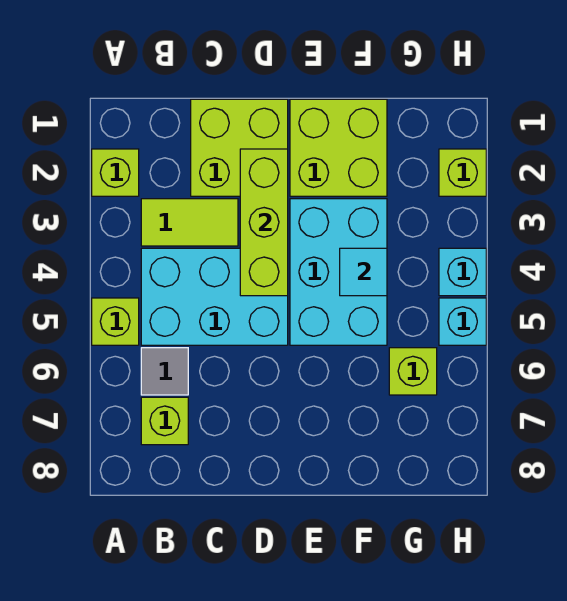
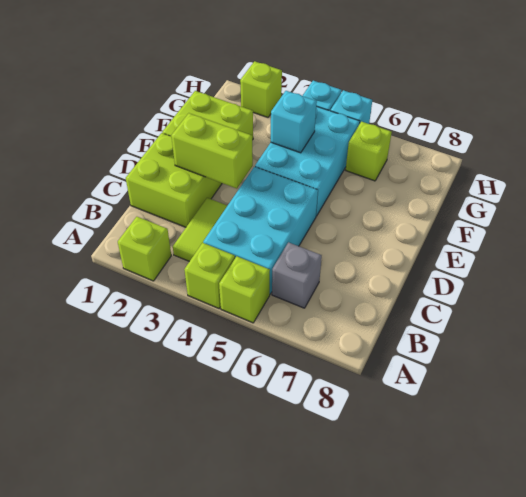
grey tile B6 level 1 -> grey brick B6 level 1
lime brick B7 level 1 -> lime brick A4 level 1
lime brick D2:D4 level 2 -> lime brick D2:D3 level 2
cyan brick E3:F5 level 1 -> cyan brick E4:G5 level 1
cyan tile F4 level 2 -> cyan brick F4 level 2

